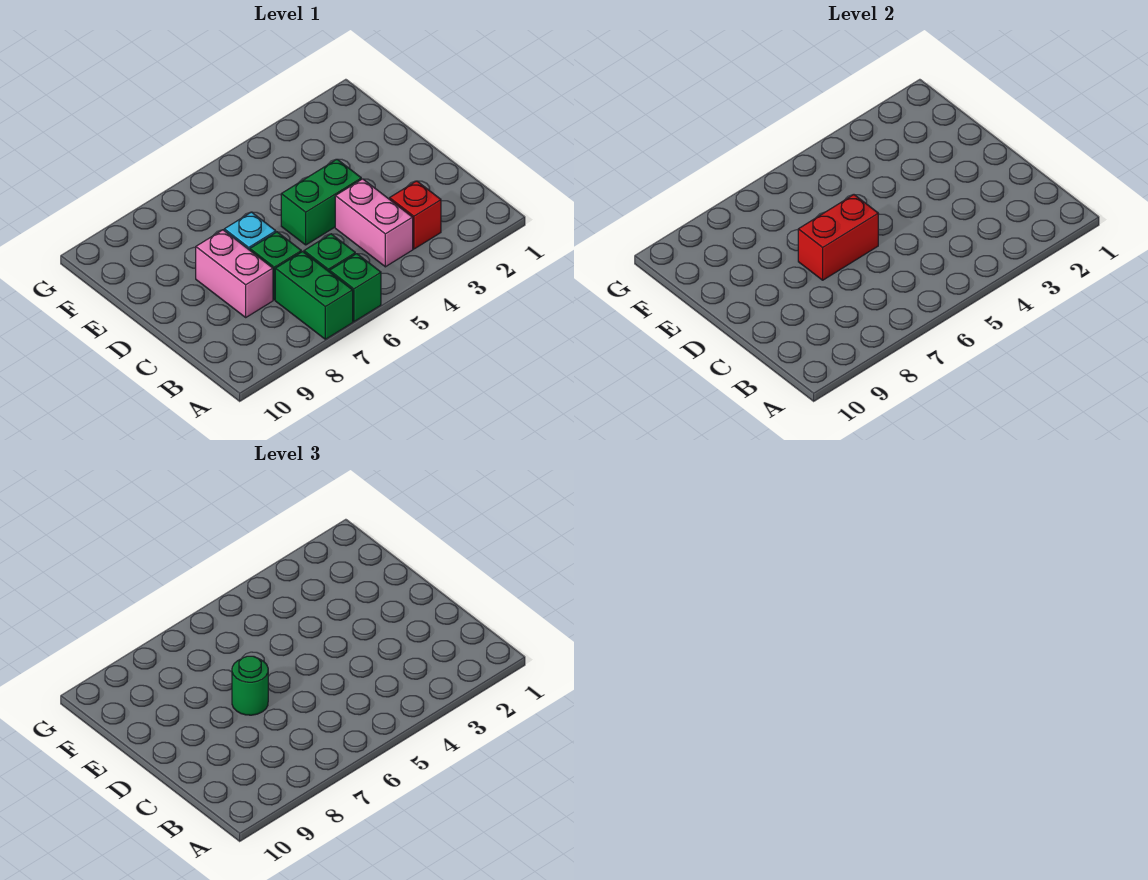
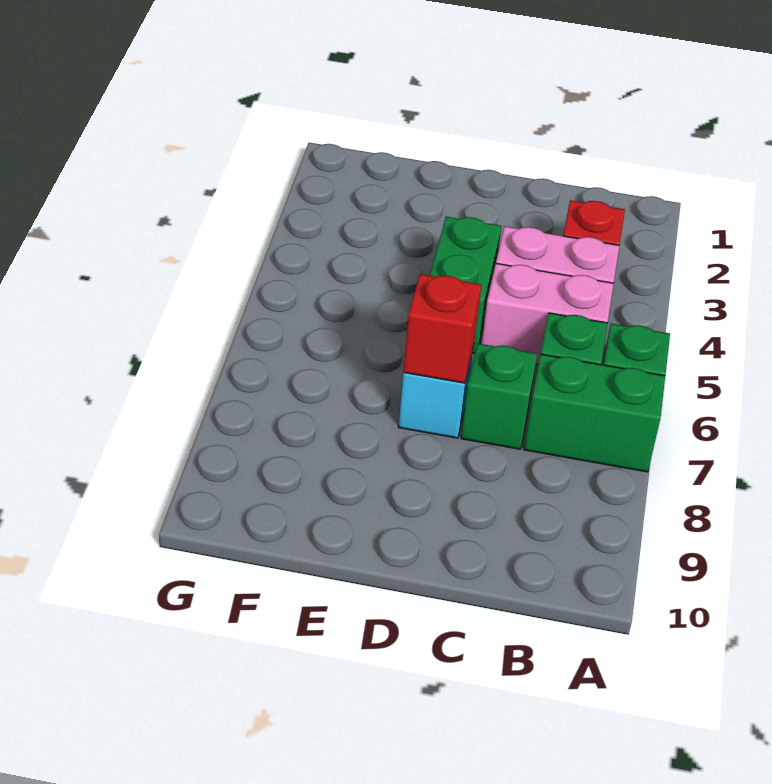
pink brick C8:D8 level 1 -> pink brick B5:C5 level 1
red brick D6:D7 level 2 -> red brick D7 level 2
green round brick D7 level 3 -> none

